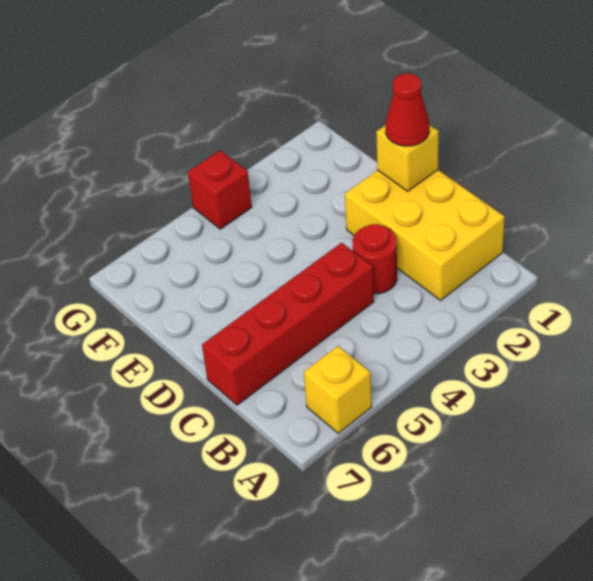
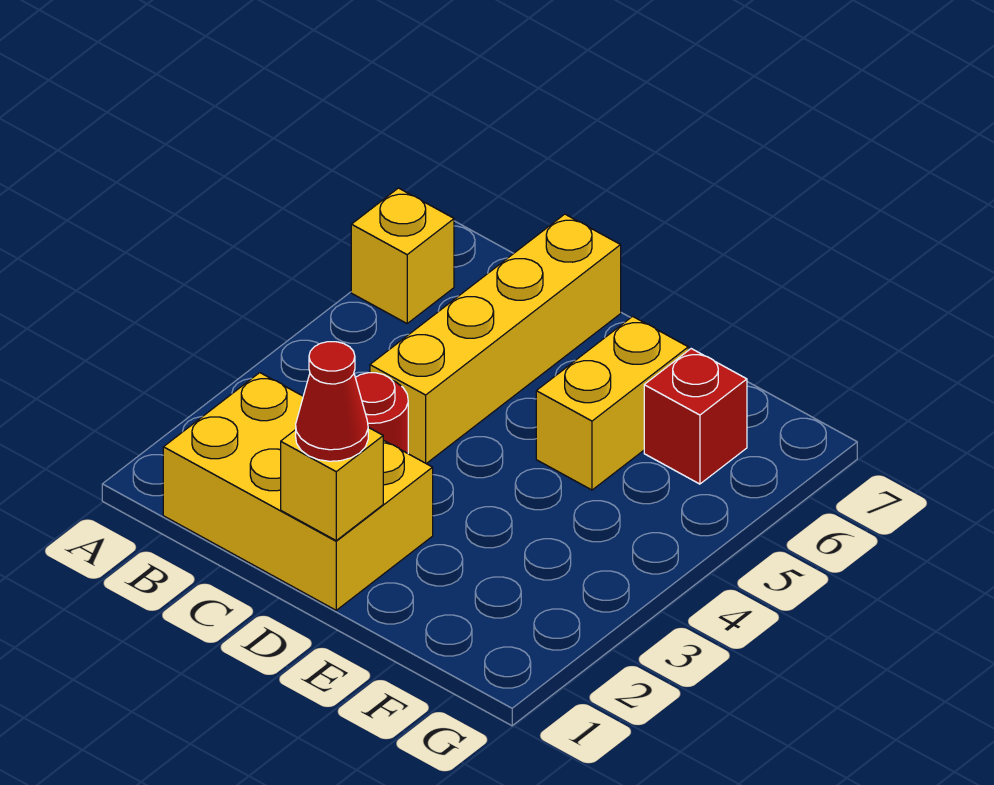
red brick C4:C7 level 1 -> yellow brick C4:C7 level 1
none -> yellow brick E5:E6 level 1
red brick G4 level 1 -> red brick F6 level 1

